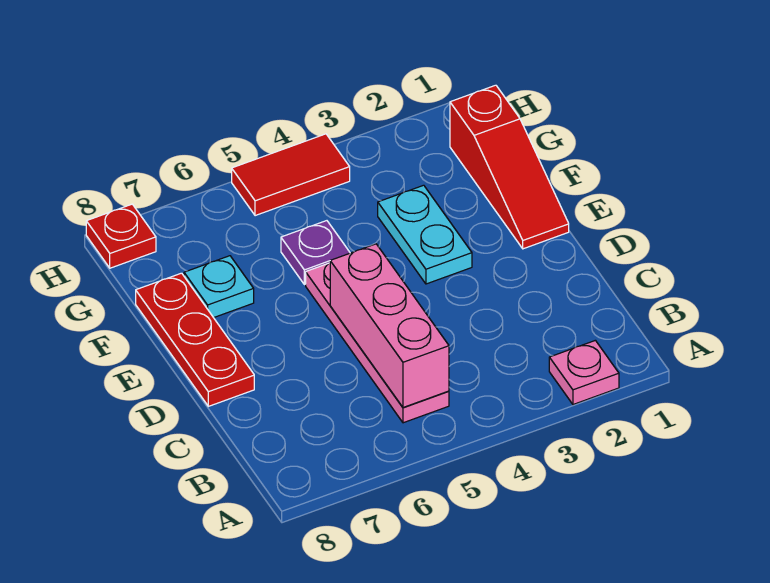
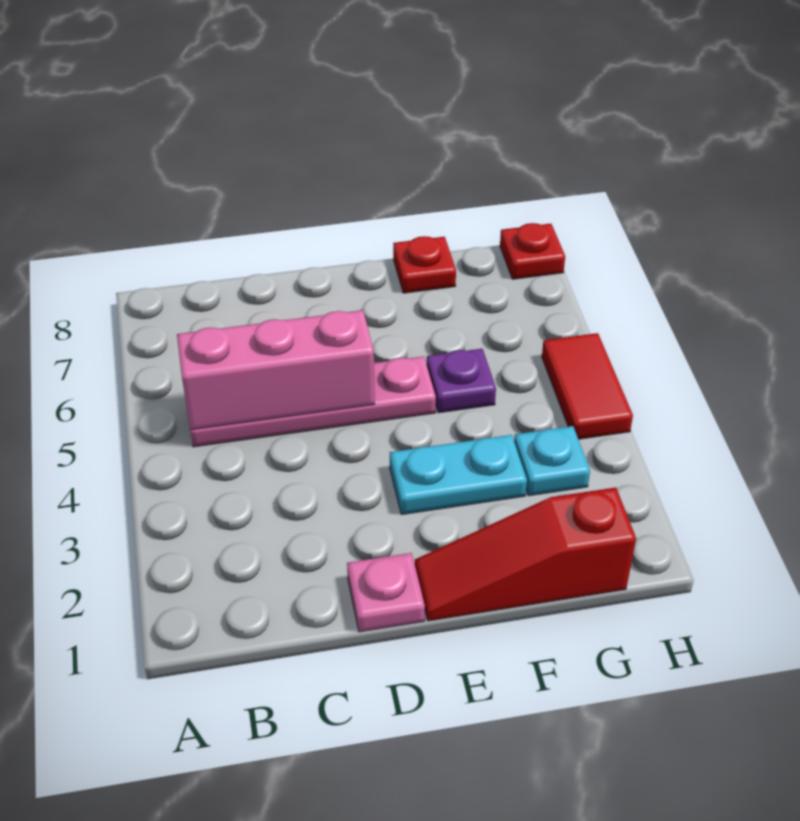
pink plate A2 level 1 -> pink plate D1 level 1
red plate D8:F8 level 1 -> red plate F8 level 1
cyan plate F7 level 1 -> cyan plate G3 level 1

